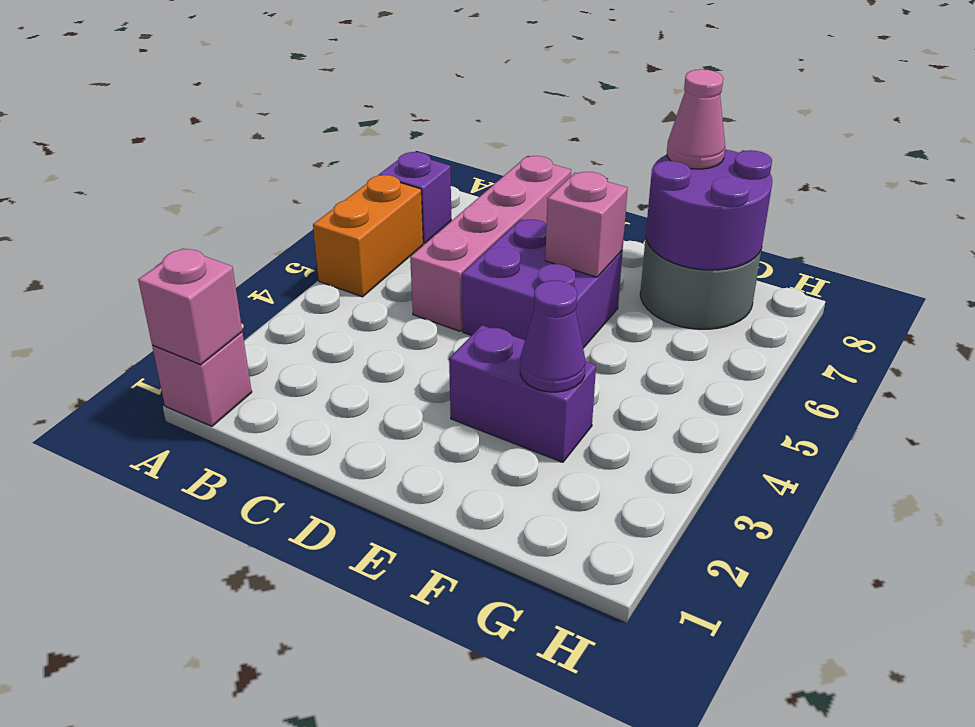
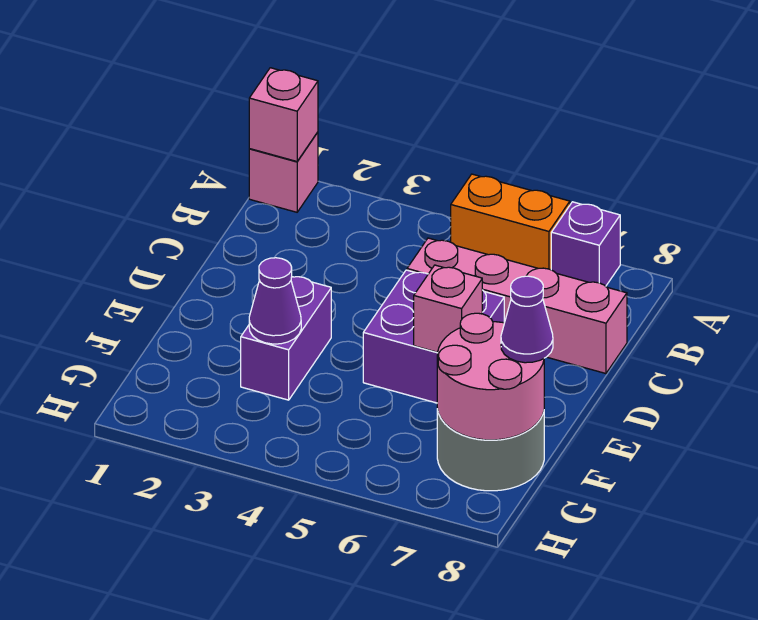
purple round brick F7:G8 level 2 -> pink round brick F7:G8 level 2
pink cone F8 level 3 -> purple cone F8 level 3

